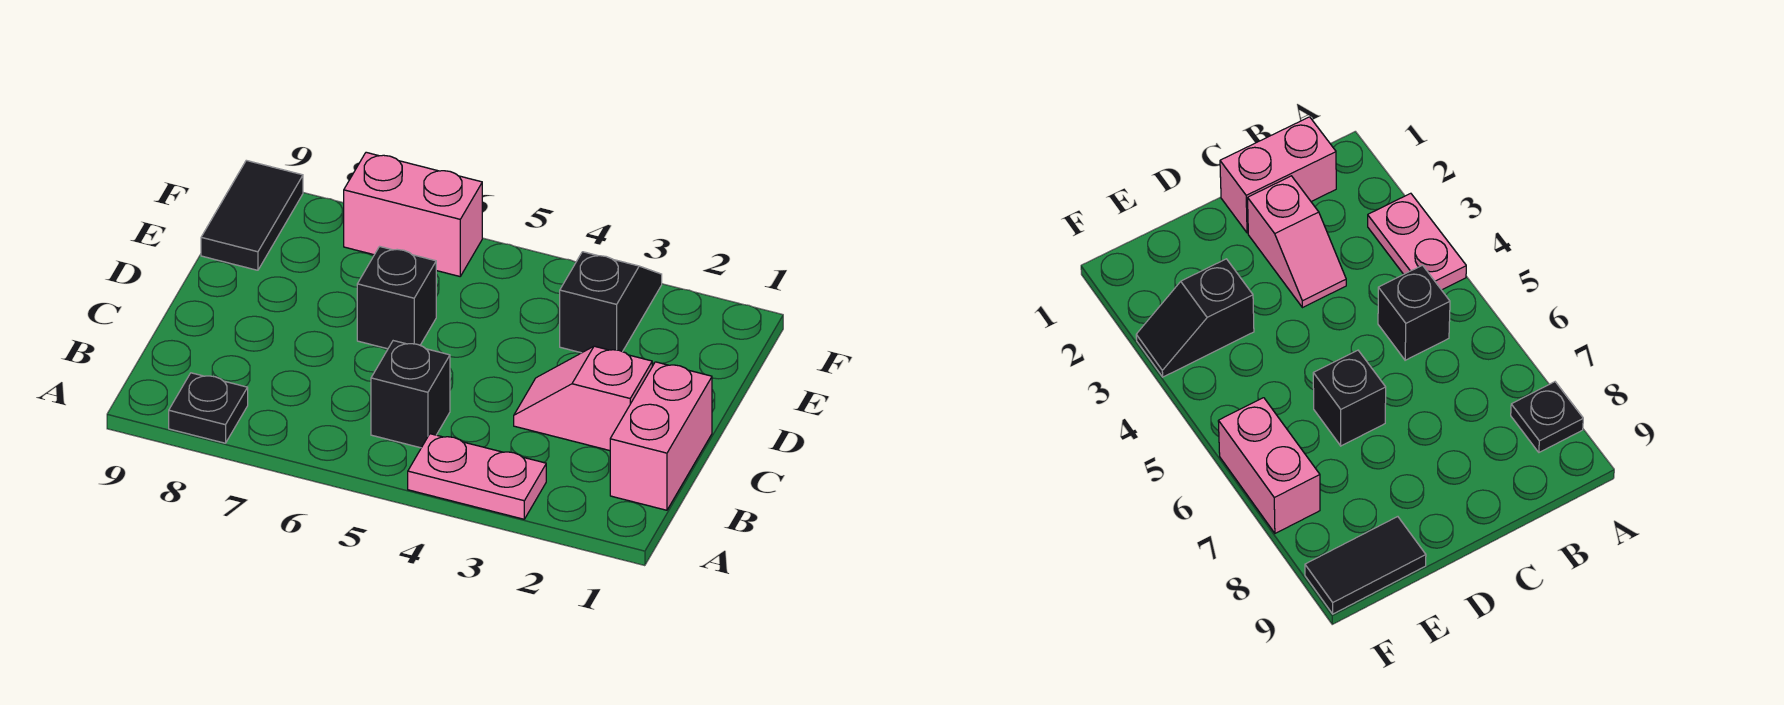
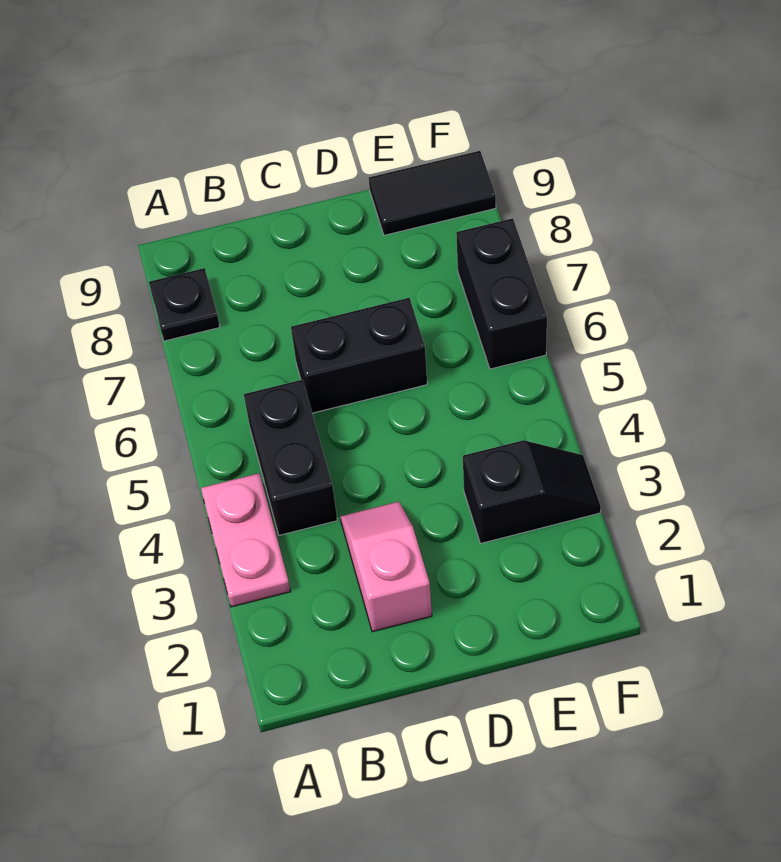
pink brick B1:C1 level 1 -> none
black brick B5 level 1 -> black brick B4:B5 level 1
black brick D6 level 1 -> black brick C6:D6 level 1
pink brick F6:F7 level 1 -> black brick F6:F7 level 1

